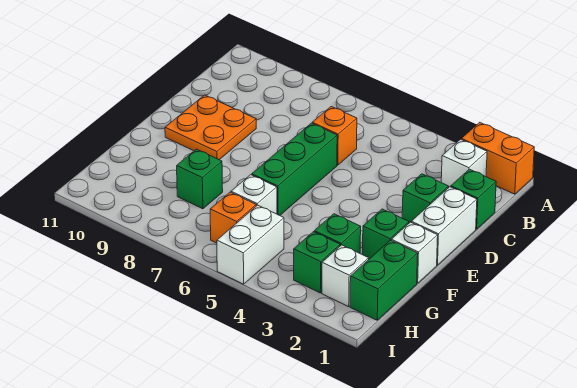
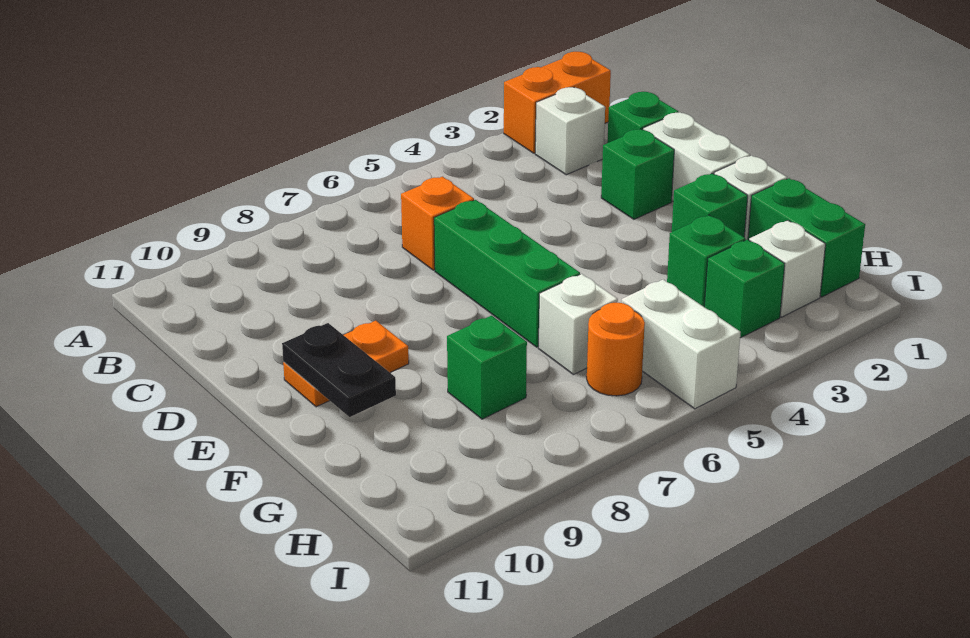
orange plate D9:E10 level 1 -> orange plate E9:E10 level 1
none -> black plate E10:F10 level 2
orange brick H6 level 1 -> orange round brick H6 level 1

